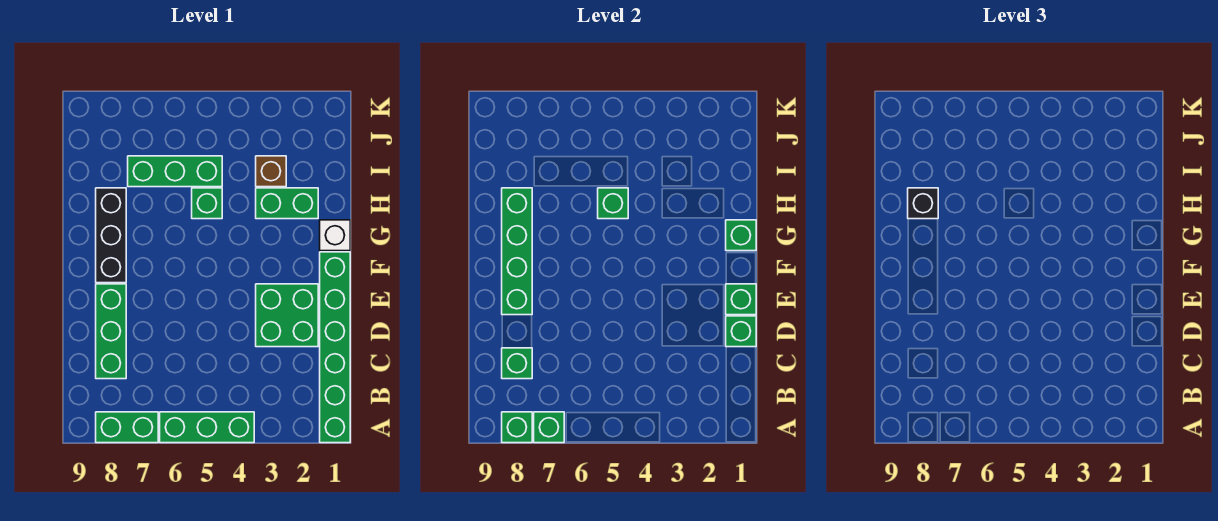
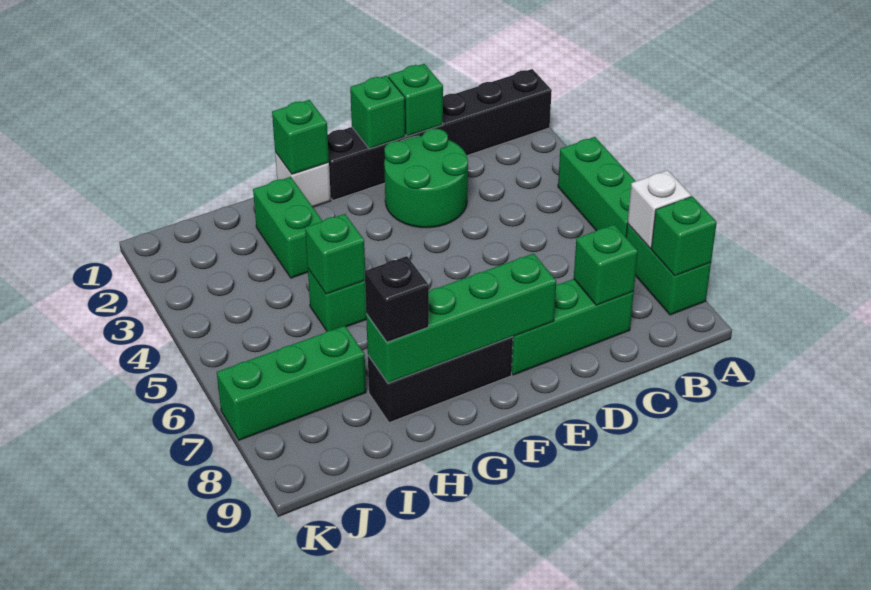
green brick A1:F1 level 1 -> black brick A1:F1 level 1
green brick A7 level 2 -> white brick A7 level 2
green brick D2:E3 level 1 -> green round brick D2:E3 level 1
brown brick I3 level 1 -> none
green brick I5:I7 level 1 -> green brick I7:K7 level 1

